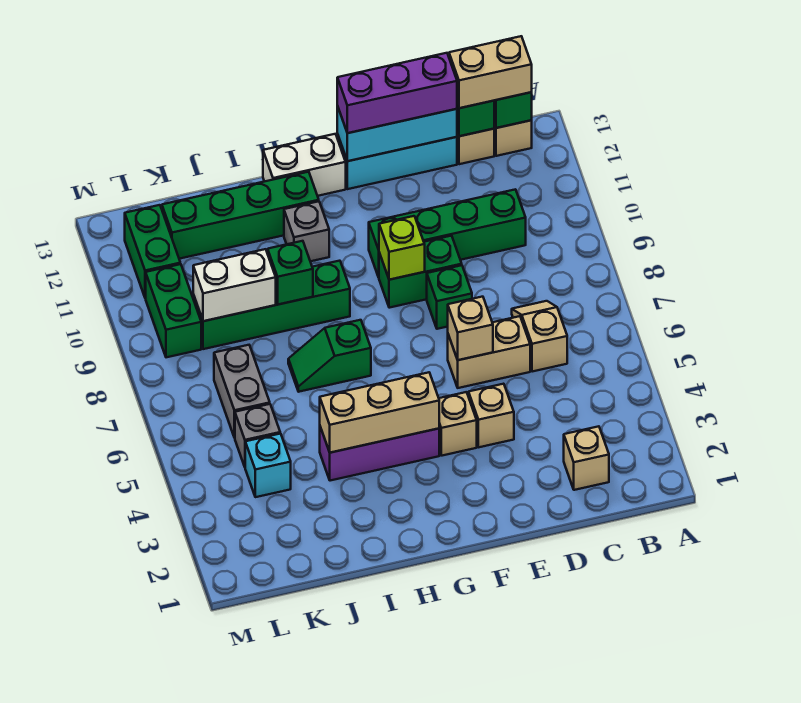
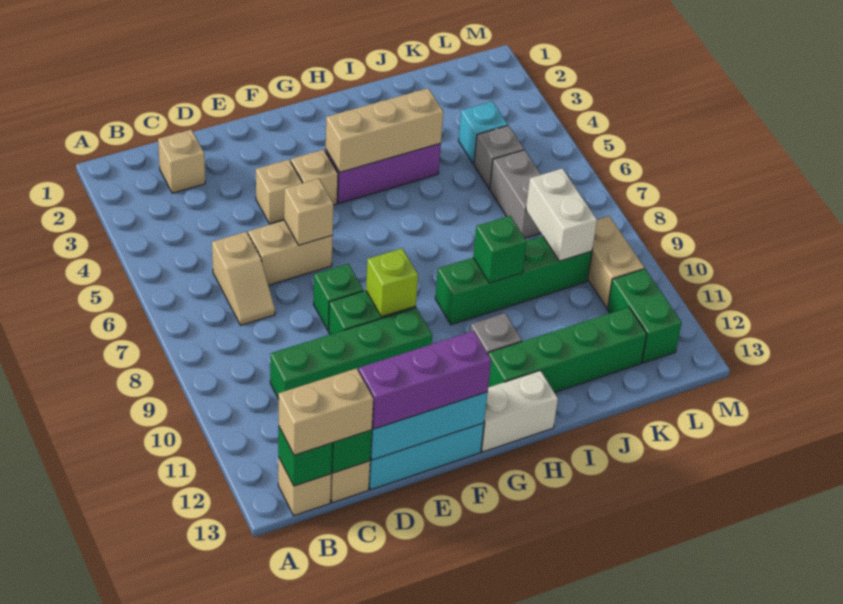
green slope H7:I7 level 1 top H -> none
white brick J9:K9 level 2 -> white brick K8:K9 level 2
green brick L9:L10 level 1 -> tan brick L9:L10 level 1

